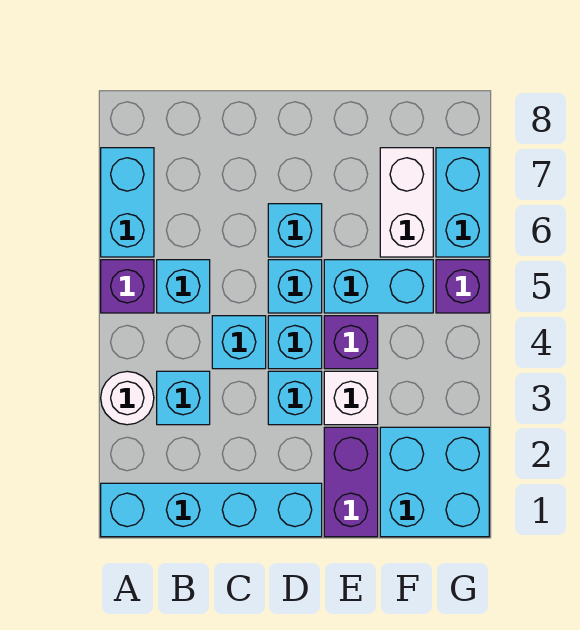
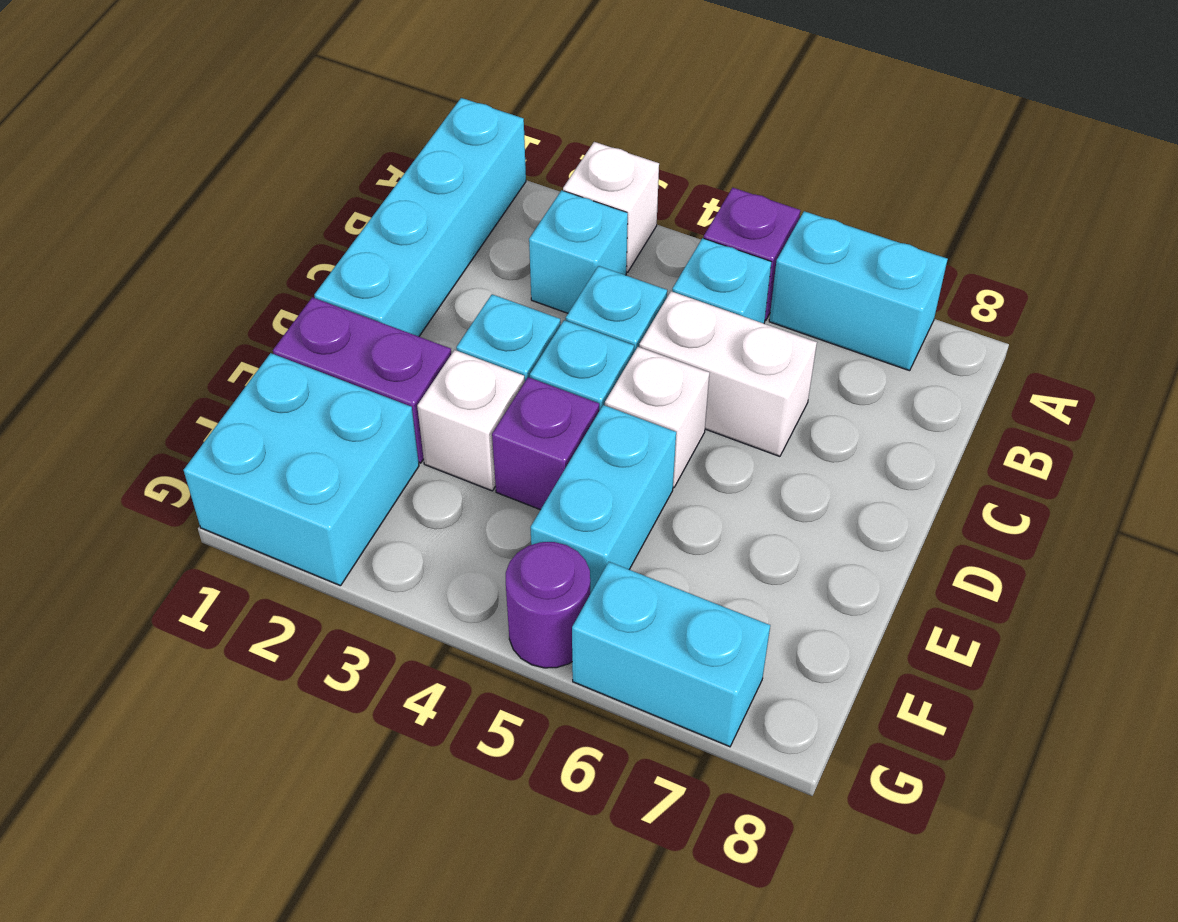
white round brick A3 level 1 -> white brick A3 level 1
cyan brick D5 level 1 -> white brick D5 level 1
cyan brick D6 level 1 -> none
white brick F6:F7 level 1 -> white brick C5:C6 level 1
purple brick G5 level 1 -> purple round brick G5 level 1

